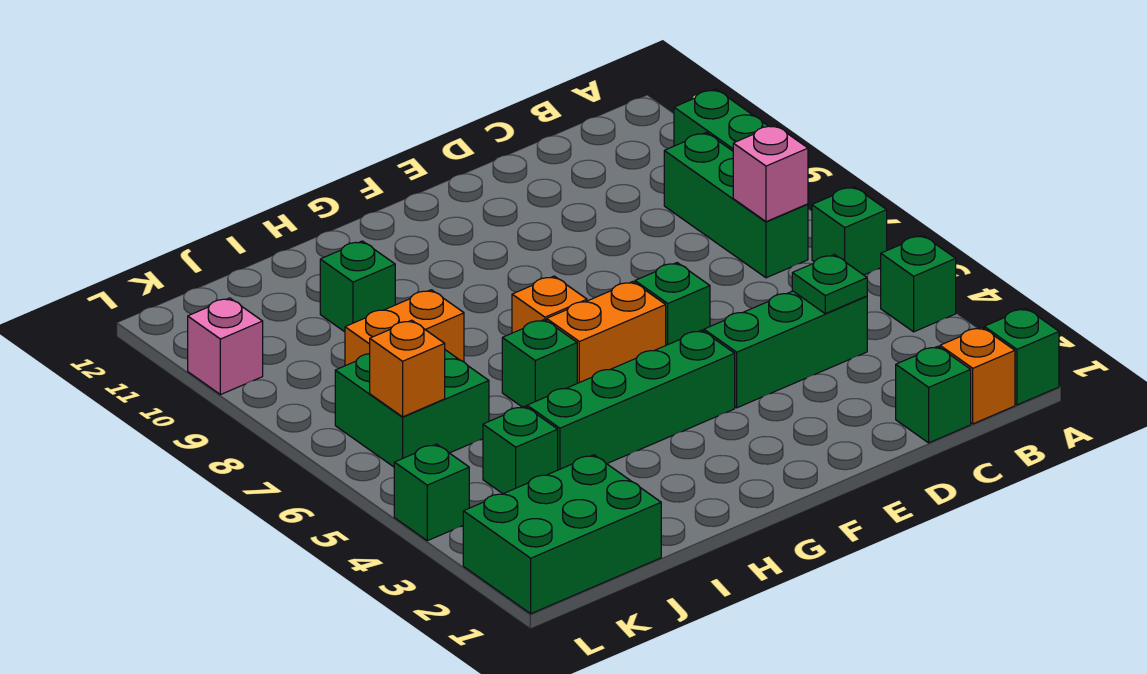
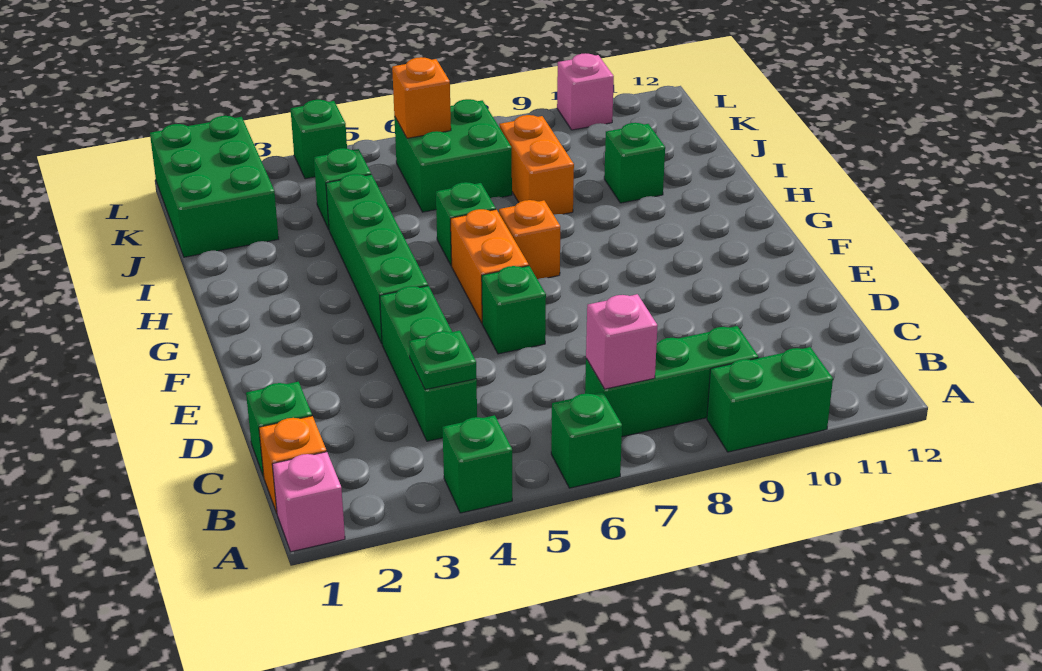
green brick A1 level 1 -> pink brick A1 level 1

